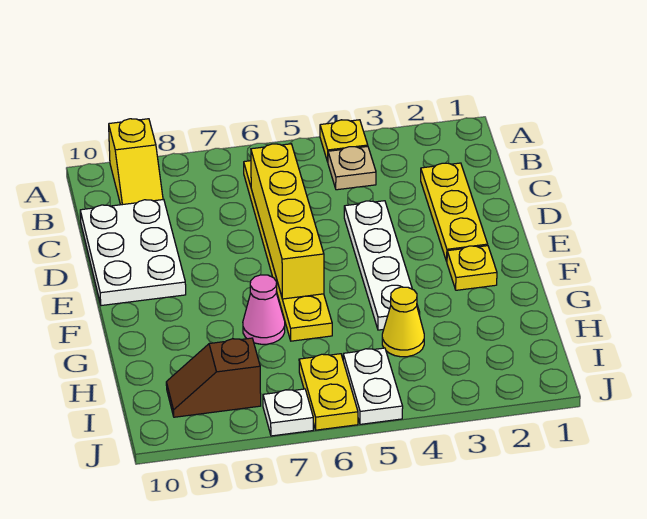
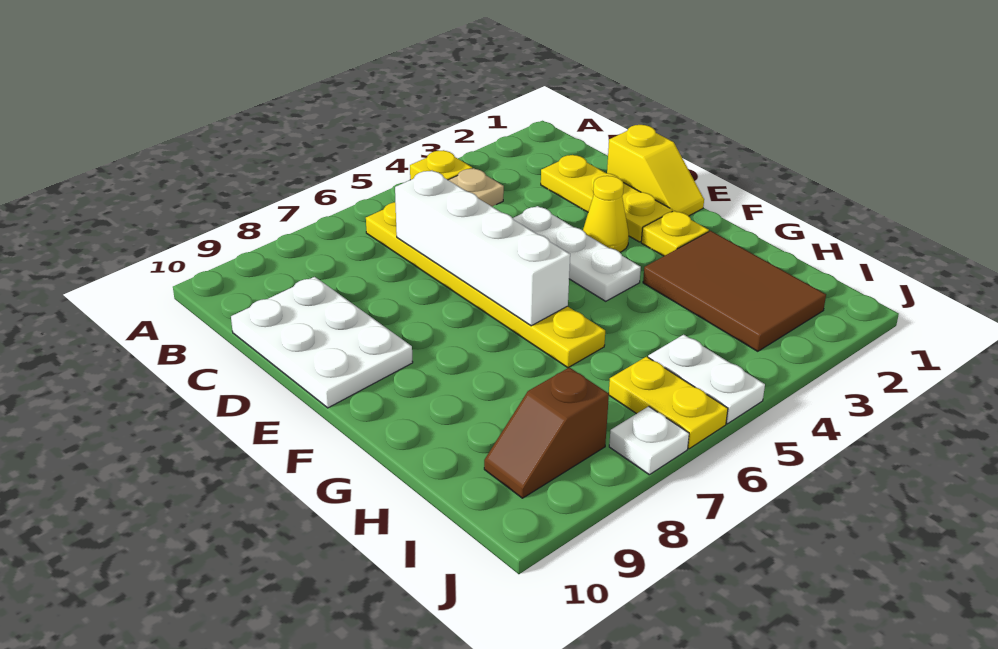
yellow slope A9:B9 level 1 top A -> yellow slope D1:E1 level 1 top D
yellow brick C6:F6 level 2 -> white brick C6:F6 level 2
white plate D4:G4 level 1 -> white plate D4:F4 level 1
none -> brown tile G2:I3 level 1
pink cone G7 level 1 -> none
yellow cone H4 level 1 -> yellow cone E3 level 1

